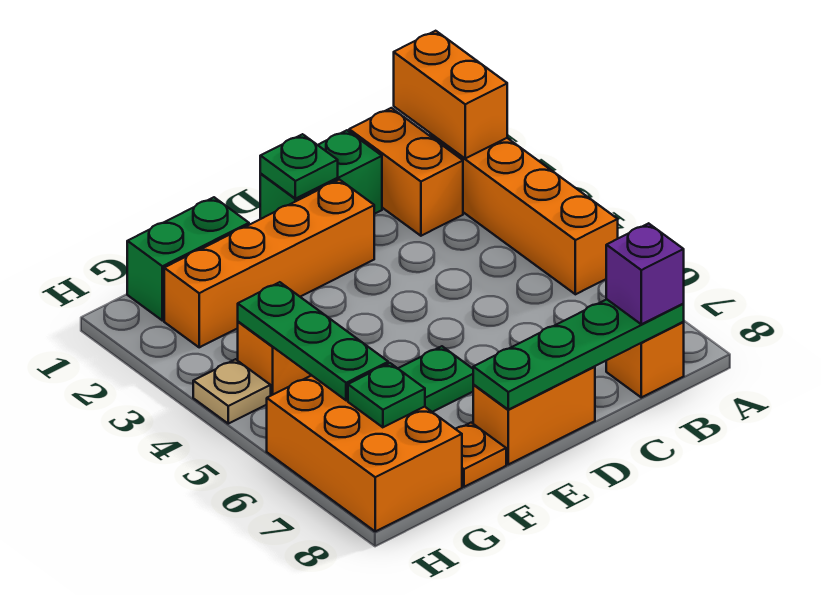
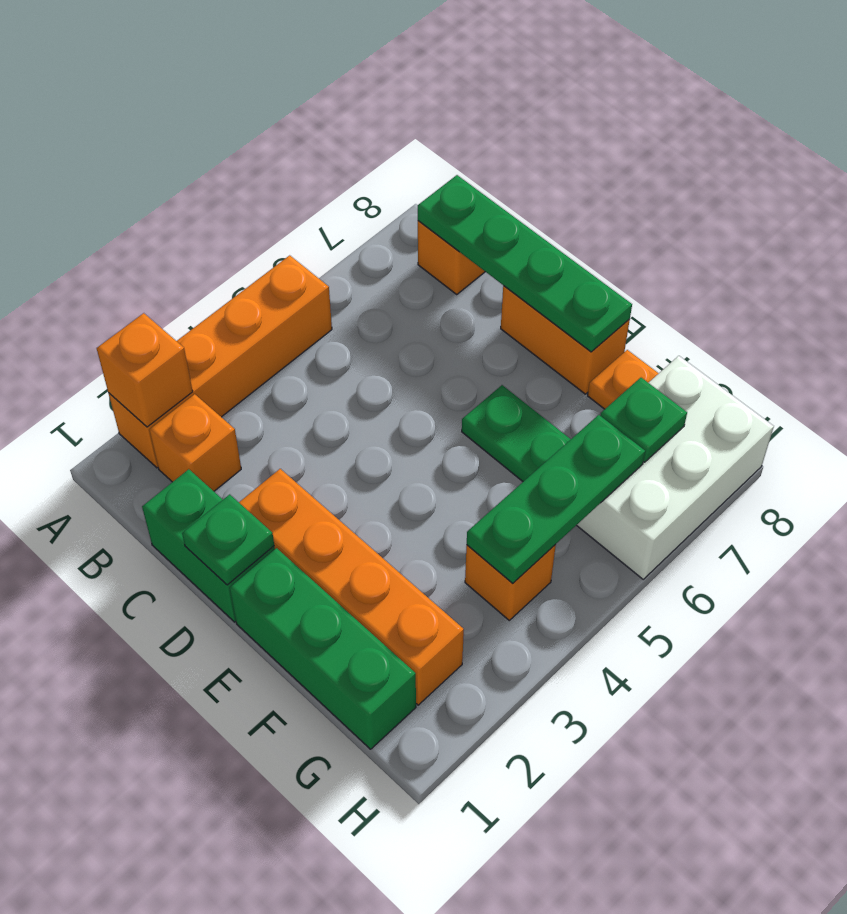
orange brick A1:A2 level 2 -> orange brick A2 level 2
orange brick B1:B2 level 1 -> orange brick B2 level 1
purple brick B8 level 3 -> none
green brick F1:G1 level 1 -> green brick E1:G1 level 1
orange brick G6:H8 level 1 -> white brick G6:H8 level 1
tan plate H4 level 1 -> none

